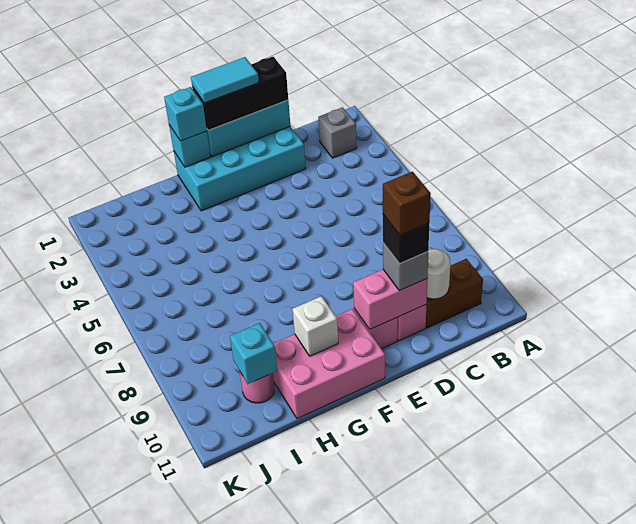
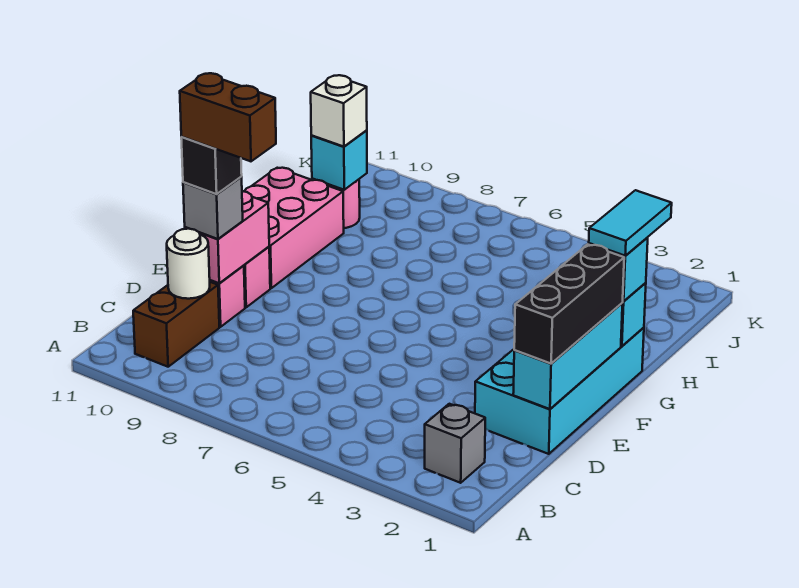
brown brick D10 level 5 -> brown brick D9:D10 level 5
cyan tile E1:F1 level 4 -> cyan tile G1:H1 level 4
white brick G10 level 2 -> white brick I10 level 3

